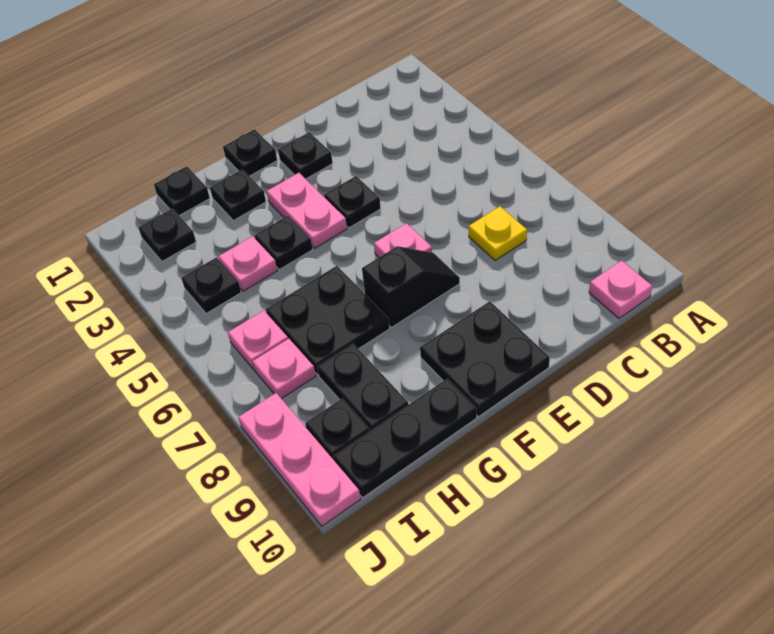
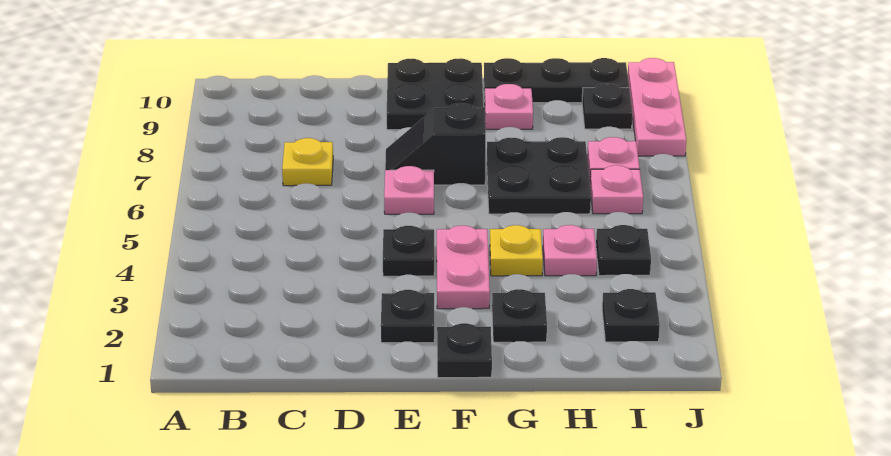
pink plate B10 level 1 -> pink plate G9 level 1
black plate G4 level 1 -> yellow plate G4 level 1
black plate H1 level 1 -> none
black plate H8:H9 level 1 -> none

